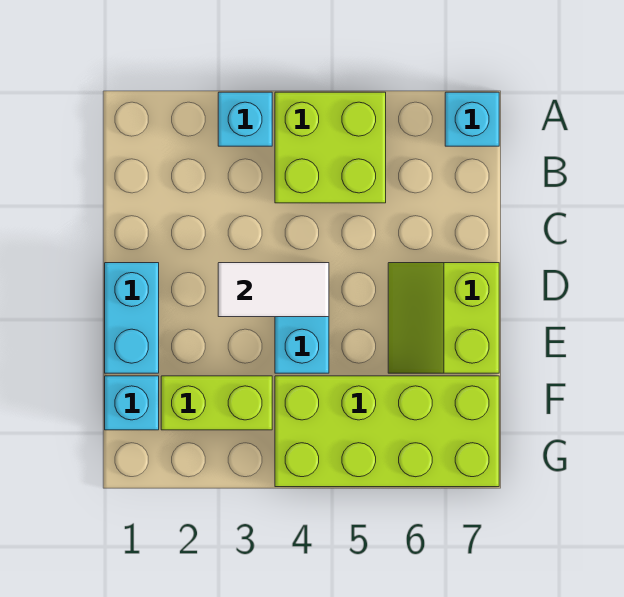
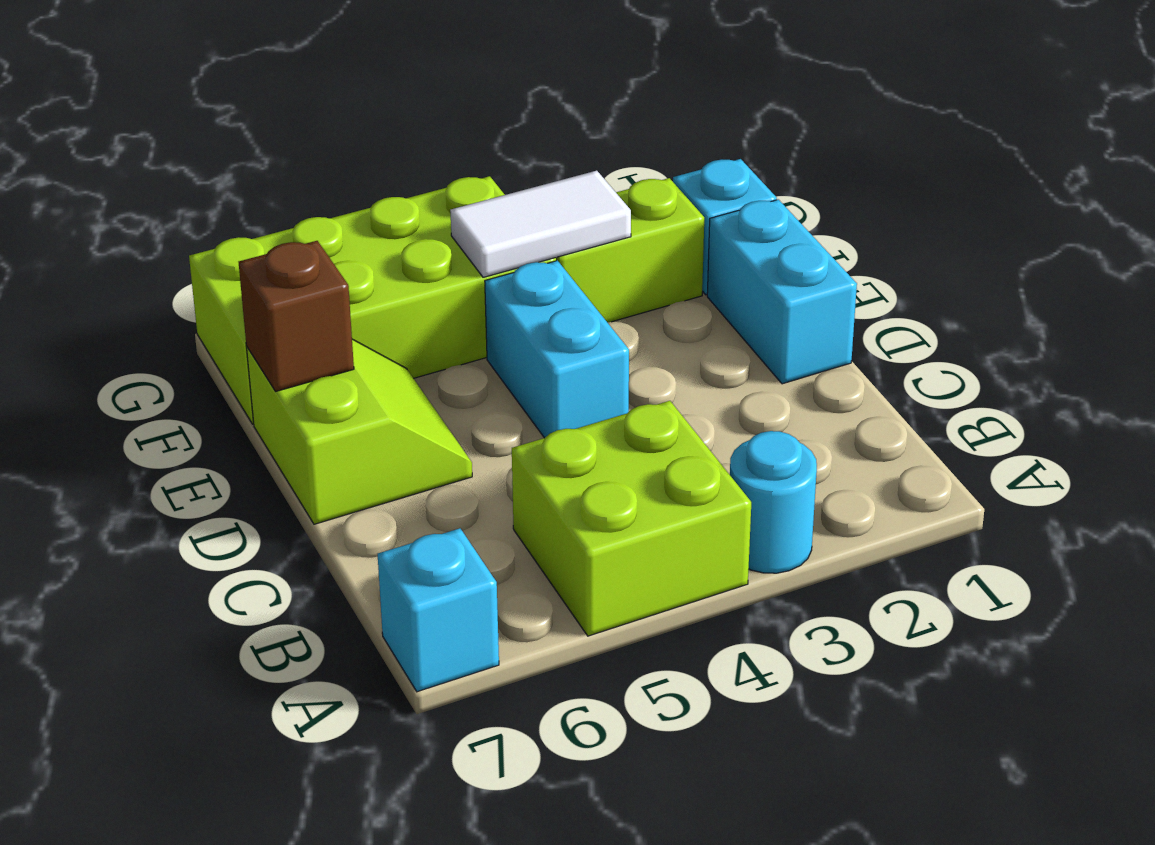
cyan brick A3 level 1 -> cyan round brick A3 level 1
white tile D3:D4 level 2 -> white tile F3:F4 level 2
none -> brown brick E7 level 2

